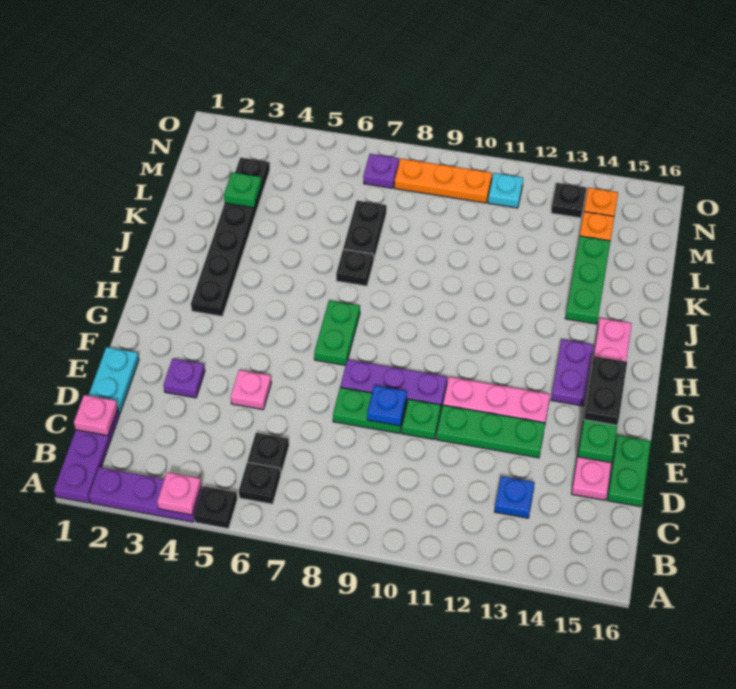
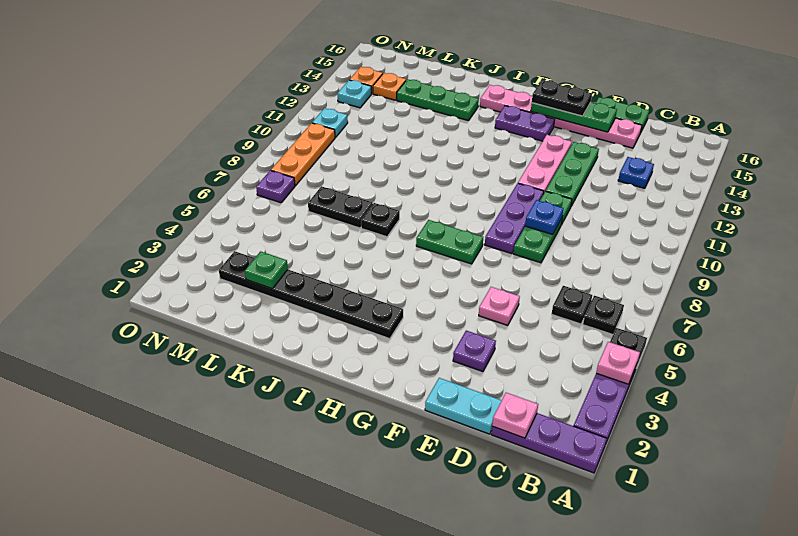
black plate N13 level 1 -> cyan plate N13 level 1

